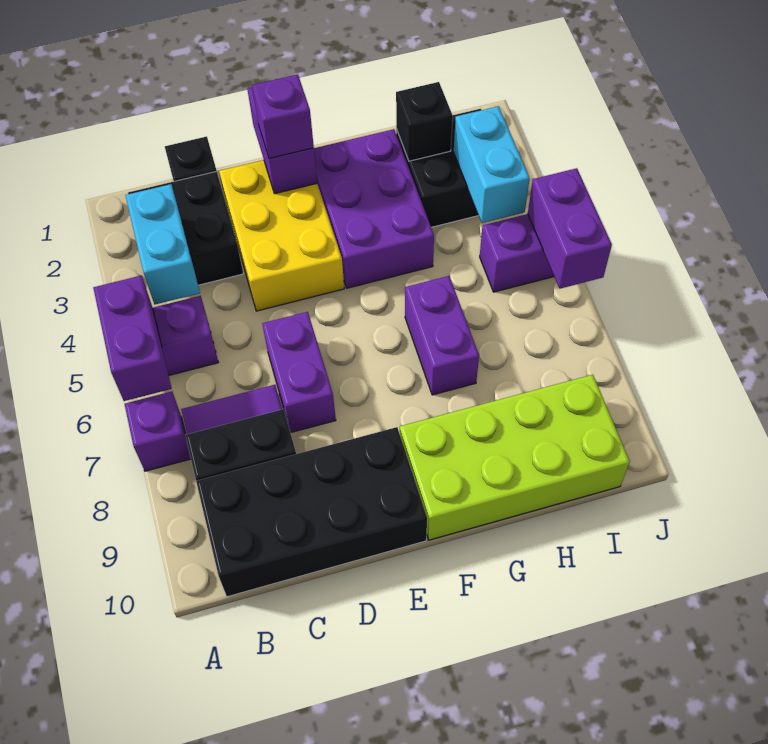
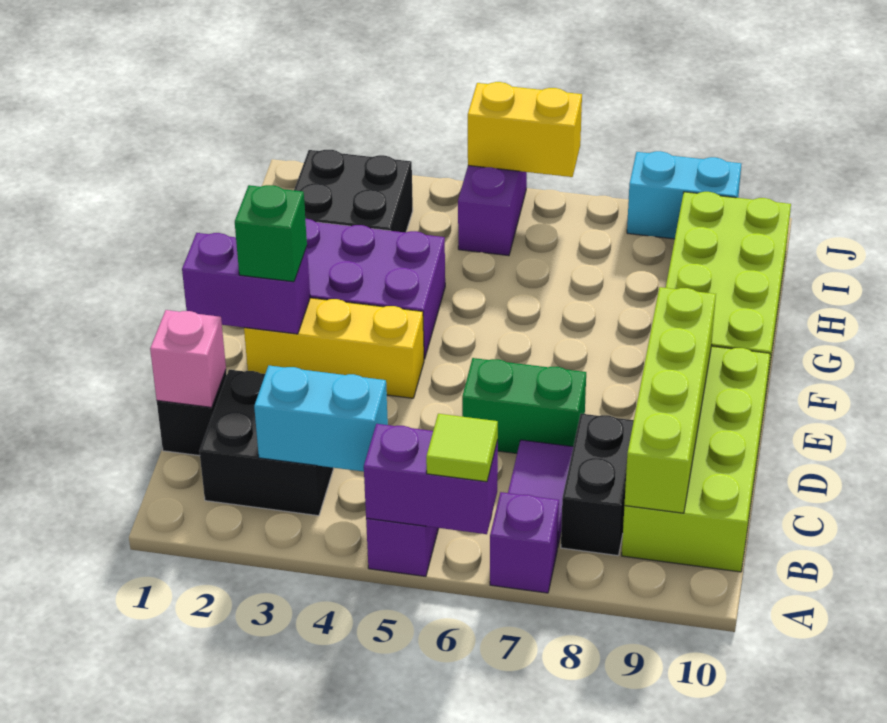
none -> lime tile A6 level 3
black brick B9:E10 level 1 -> lime brick B9:E10 level 1
none -> lime brick B9:E9 level 2
none -> pink brick C1 level 2
yellow brick D2:E4 level 1 -> yellow brick E2:E4 level 1
purple brick D6:D7 level 1 -> green brick D6:D7 level 1
purple brick E2 level 3 -> green brick E2 level 3
purple brick G6:G7 level 1 -> none
black brick H2 level 2 -> none
cyan brick I3:I4 level 2 -> cyan brick J8:J9 level 1
purple brick J5:J6 level 2 -> yellow brick J5:J6 level 2

